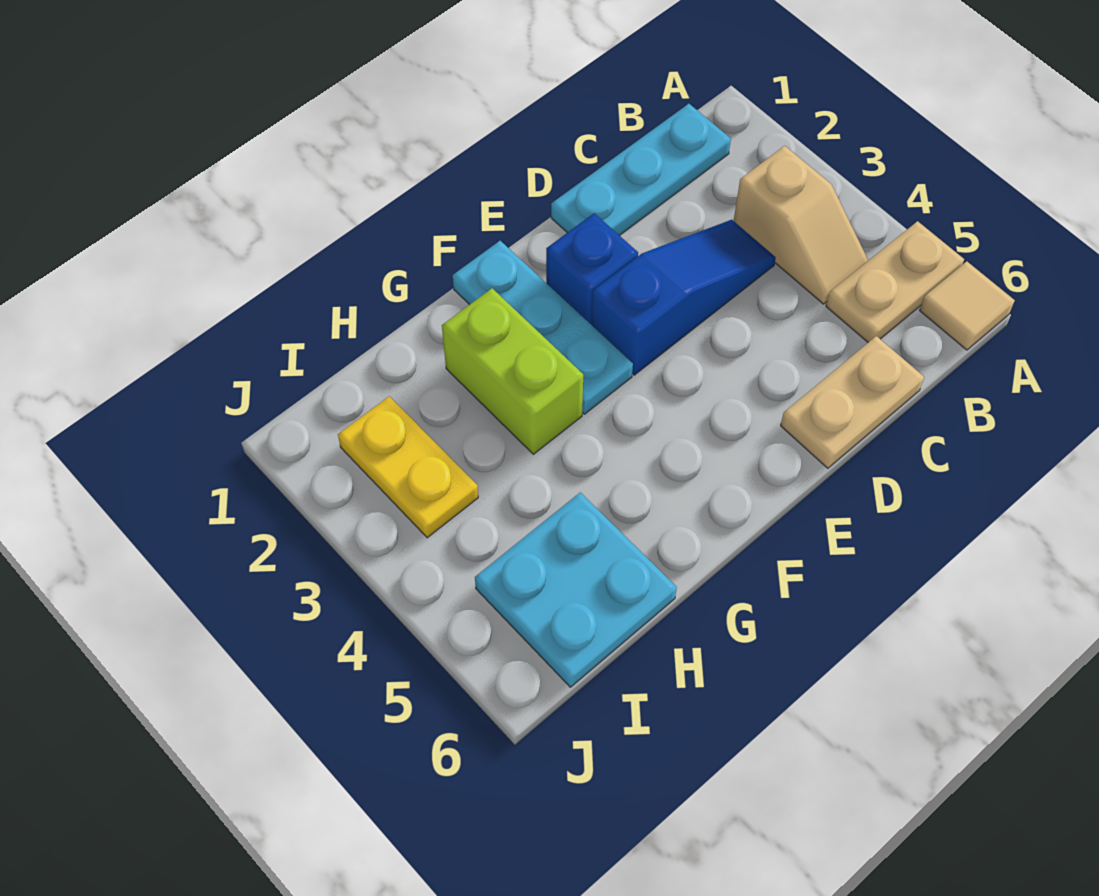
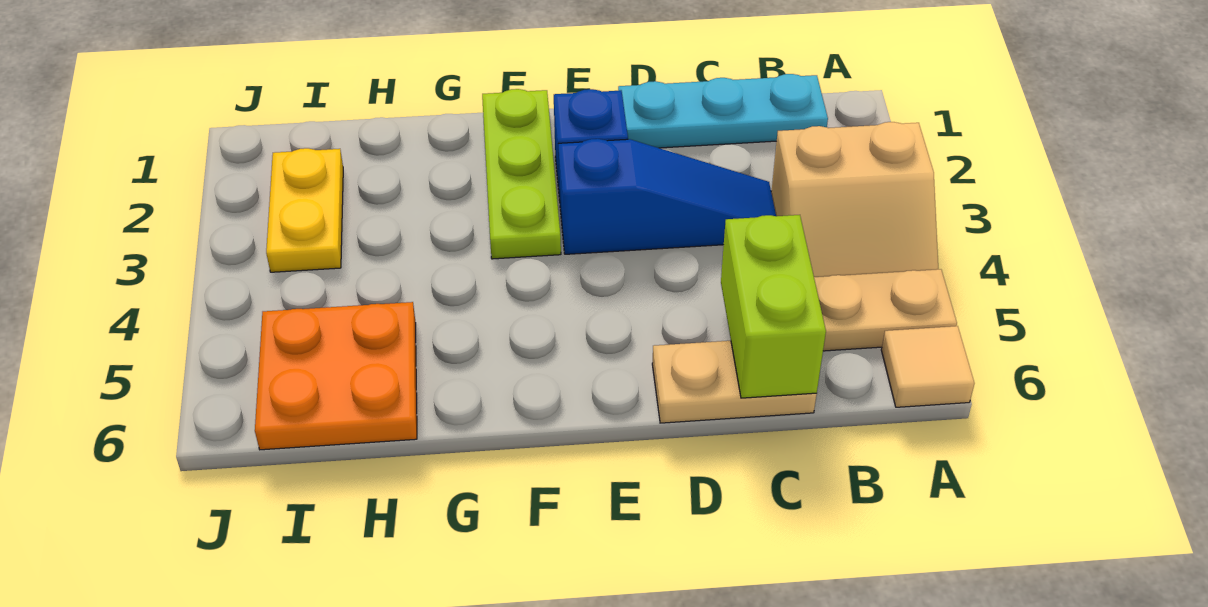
tan slope B3:B4 level 1 top 3 -> tan slope A3:B4 level 1 top 3
cyan plate F1:F3 level 1 -> lime plate F1:F3 level 1
lime brick G2:G3 level 1 -> lime brick C5:C6 level 2
cyan plate H5:I6 level 1 -> orange plate H5:I6 level 1

